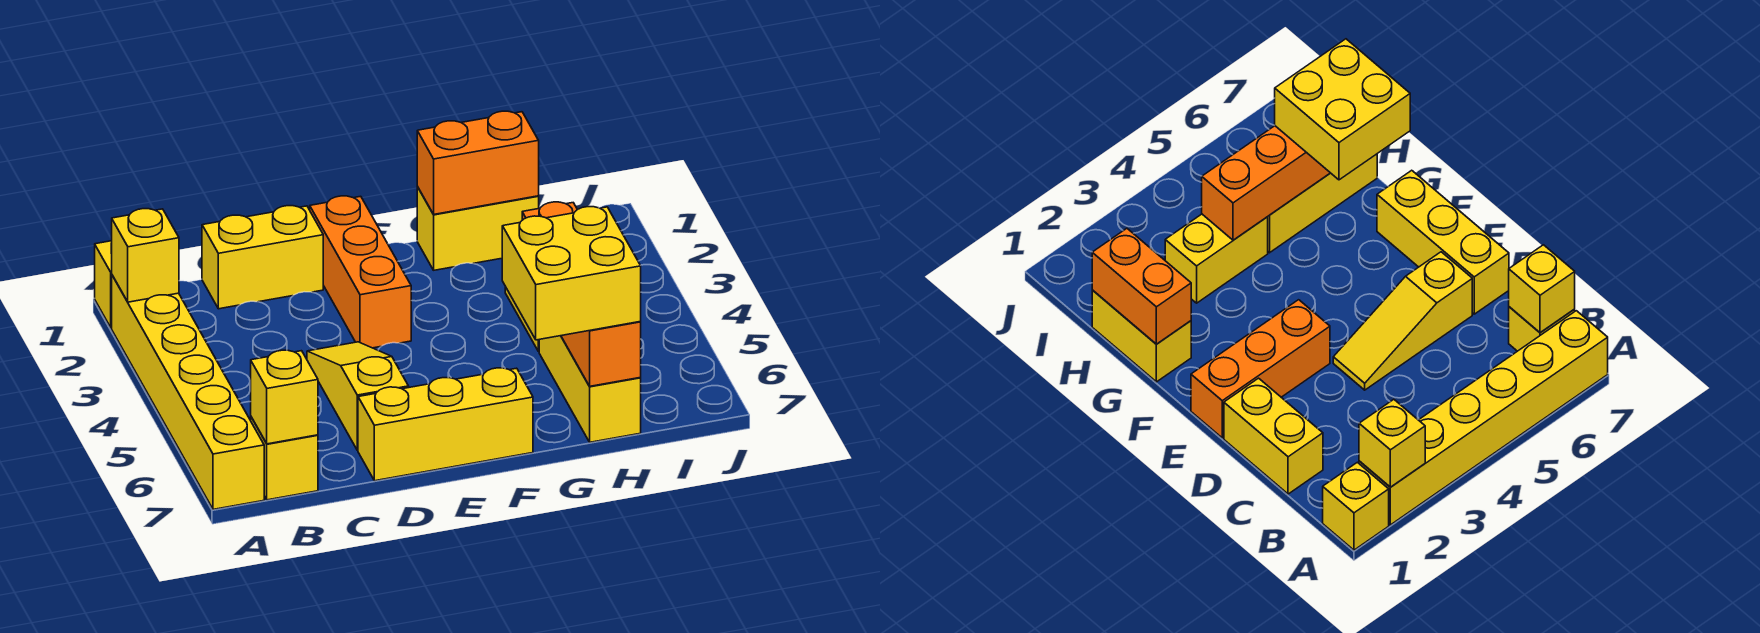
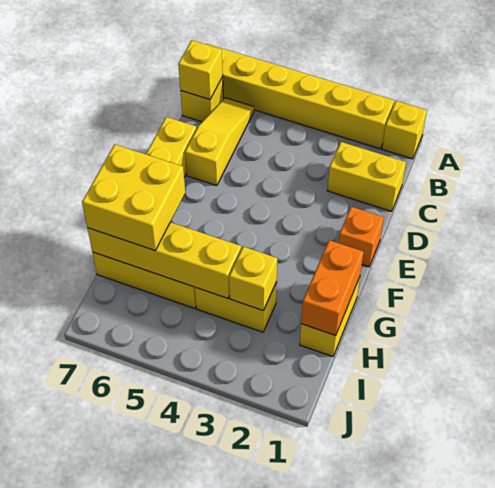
yellow brick A2 level 2 -> yellow brick H3 level 2
yellow brick C1:D1 level 1 -> yellow brick C1:C2 level 1
yellow slope D4:D6 level 1 top 6 -> yellow slope B6:D6 level 1 top D
orange brick E1:E3 level 1 -> orange brick E1 level 1
orange brick H4:H7 level 2 -> yellow brick H4:H7 level 2

